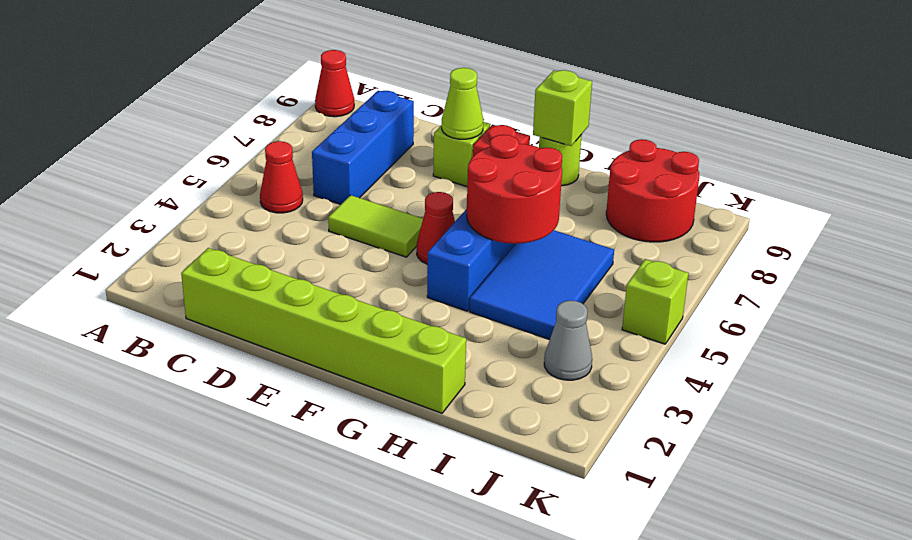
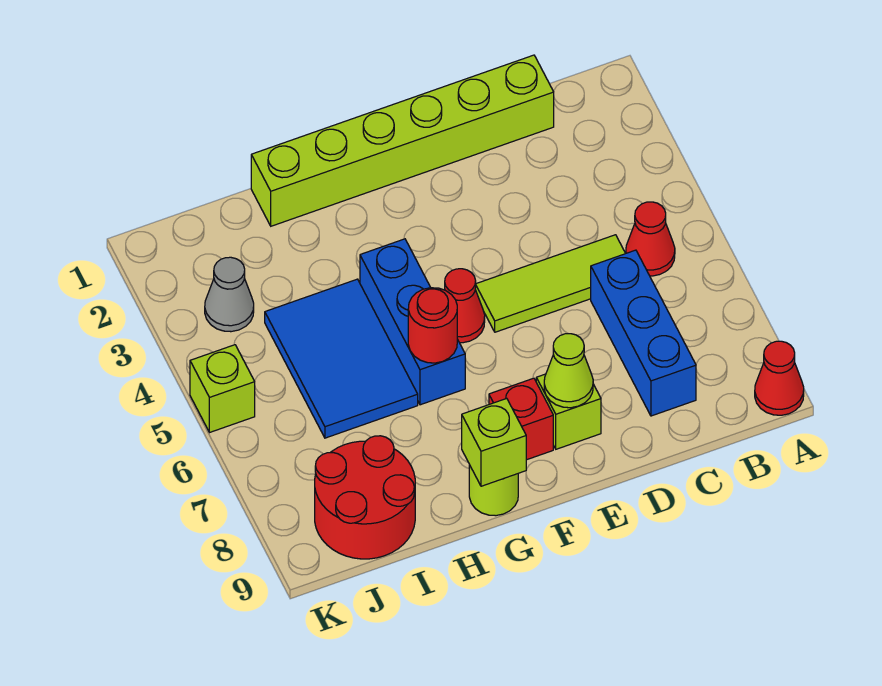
lime tile D5:E5 level 1 -> lime tile C5:E5 level 1
red round brick G5:H6 level 2 -> red round brick G6 level 2

